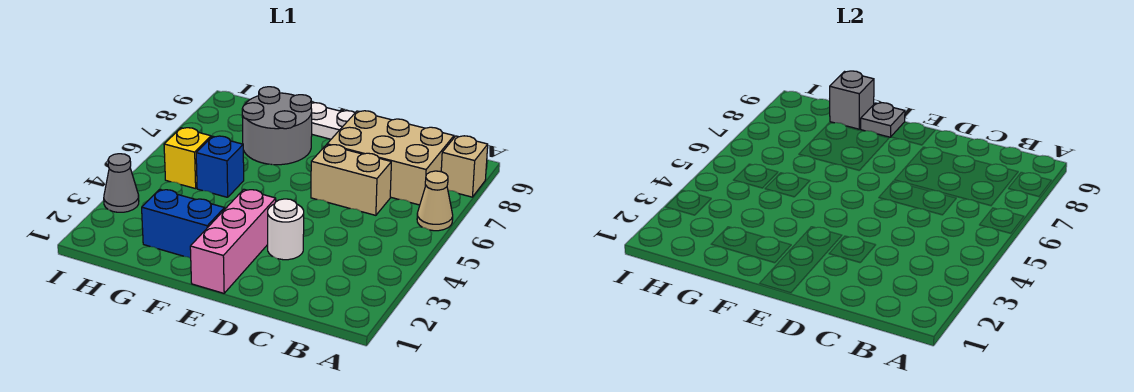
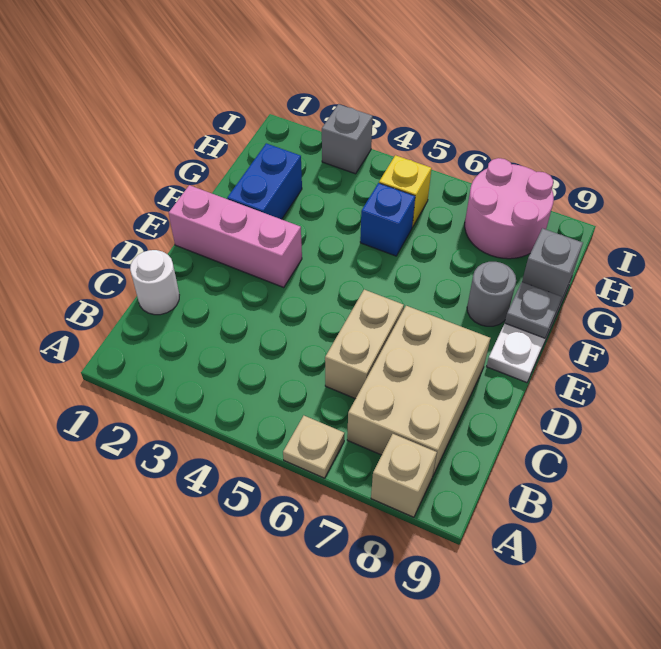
tan cone A6 level 1 -> tan plate A6 level 1
white round brick D3 level 1 -> white round brick C1 level 1
grey round brick F7:G8 level 1 -> grey round brick F8 level 1
none -> pink round brick H7:I8 level 1
grey cone I3 level 1 -> grey brick I3 level 1

